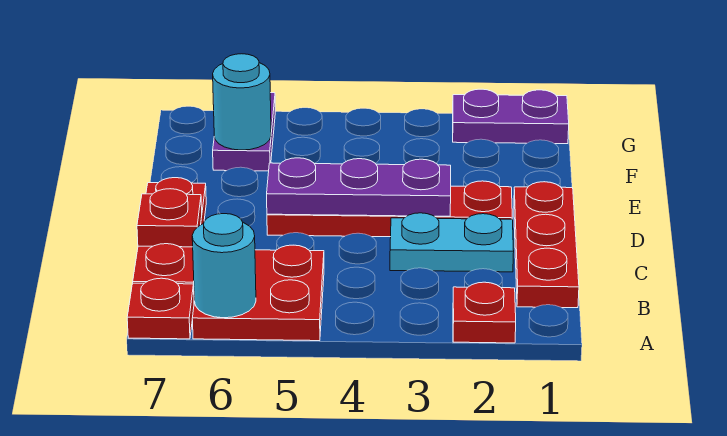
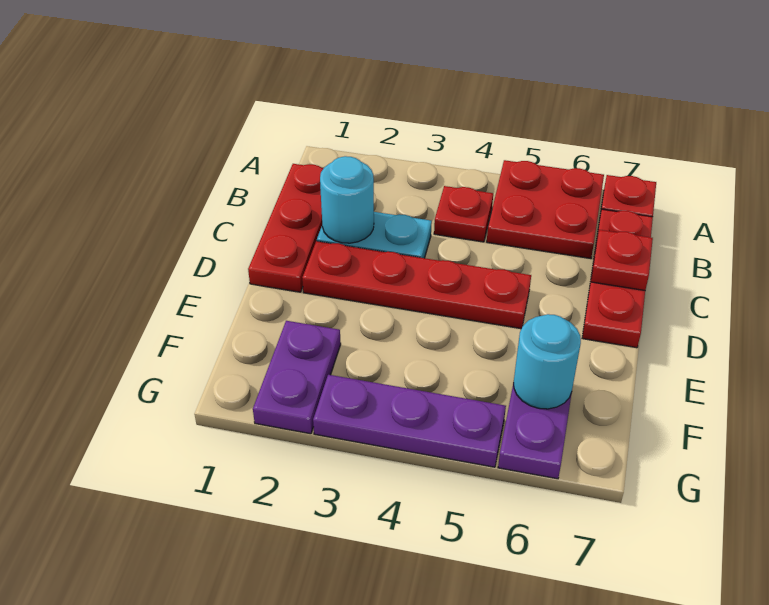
red plate A2 level 1 -> red plate B4 level 1
cyan round brick A6 level 2 -> cyan round brick C2 level 2
purple plate D3:D5 level 2 -> purple plate G3:G5 level 1
purple plate G1:G2 level 1 -> purple plate F2:G2 level 1

